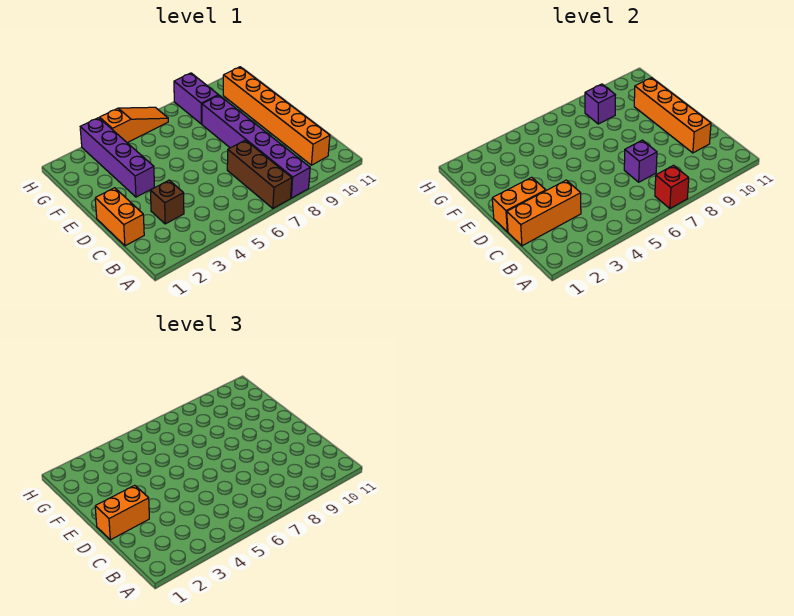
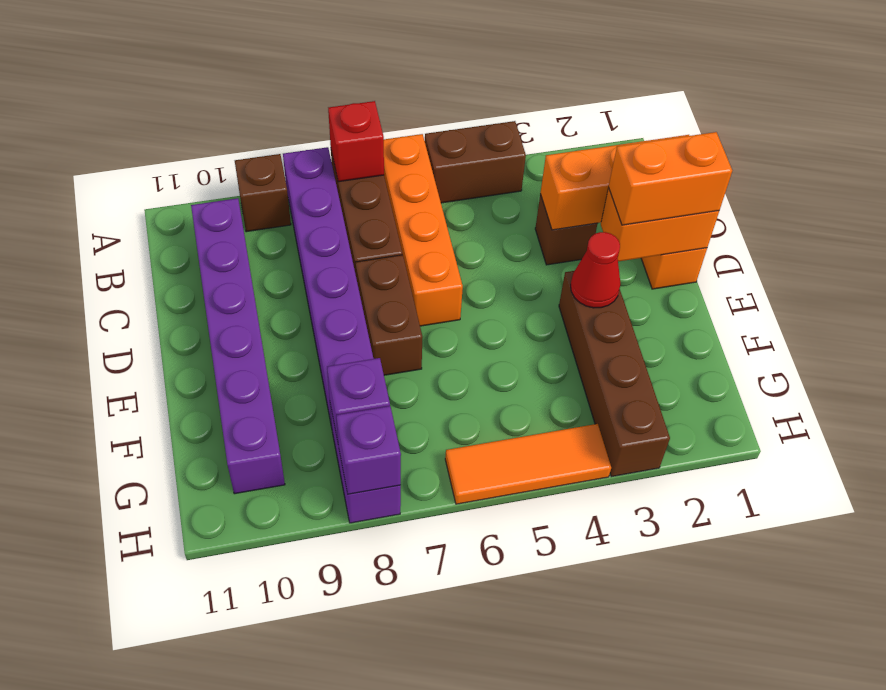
none -> brown brick A4:A5 level 1
none -> brown brick A9 level 1
orange brick B10:G10 level 1 -> purple brick B10:G10 level 1
purple brick C7 level 2 -> purple brick H8 level 2
orange brick C10:F10 level 2 -> orange brick A6:D6 level 1
none -> brown brick D7:E7 level 1
purple brick E3:H3 level 1 -> brown brick E3:H3 level 1
none -> red cone E3 level 2
orange slope H4:H6 level 1 top 4 -> orange tile H4:H6 level 1

